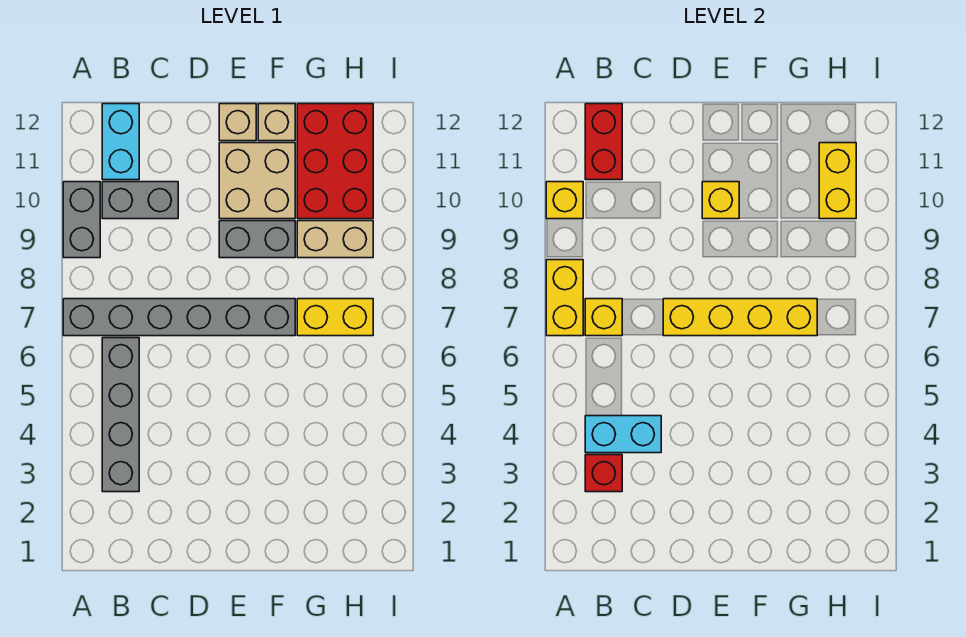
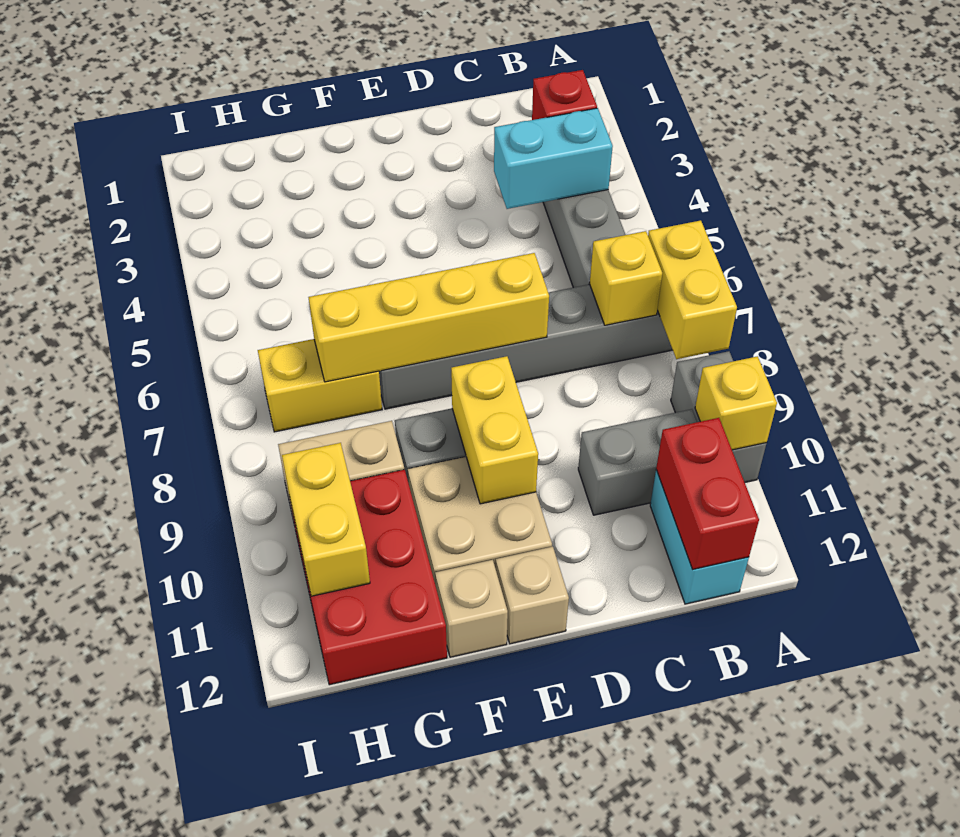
yellow brick E10 level 2 -> yellow brick E9:E10 level 2

